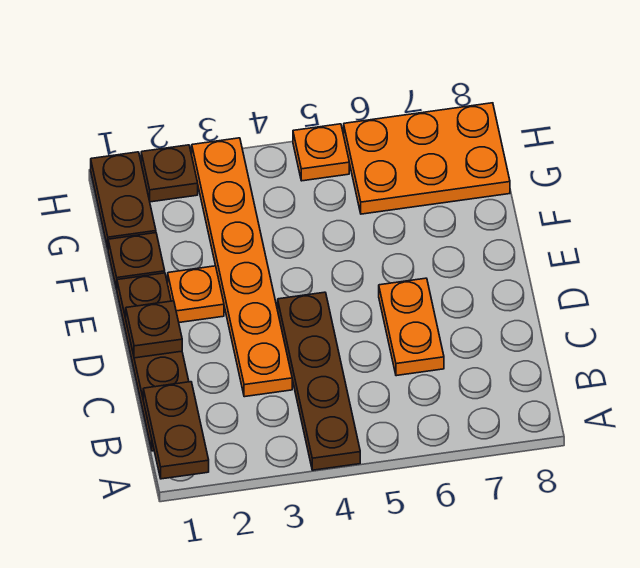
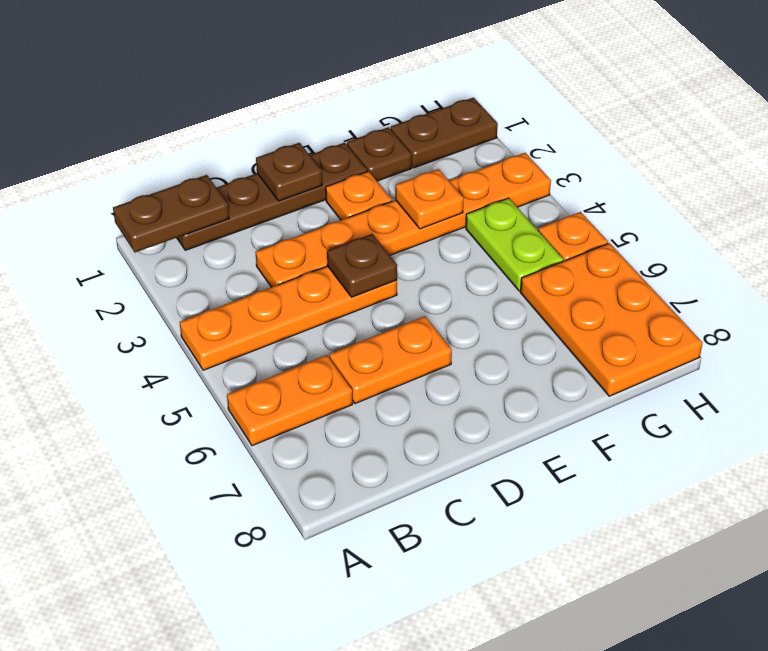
brown plate A4:D4 level 1 -> orange plate A4:D4 level 1
none -> orange plate A6:B6 level 1
none -> orange plate F3 level 2
none -> lime plate G4:G5 level 1
brown plate H2 level 1 -> brown plate D4 level 2

